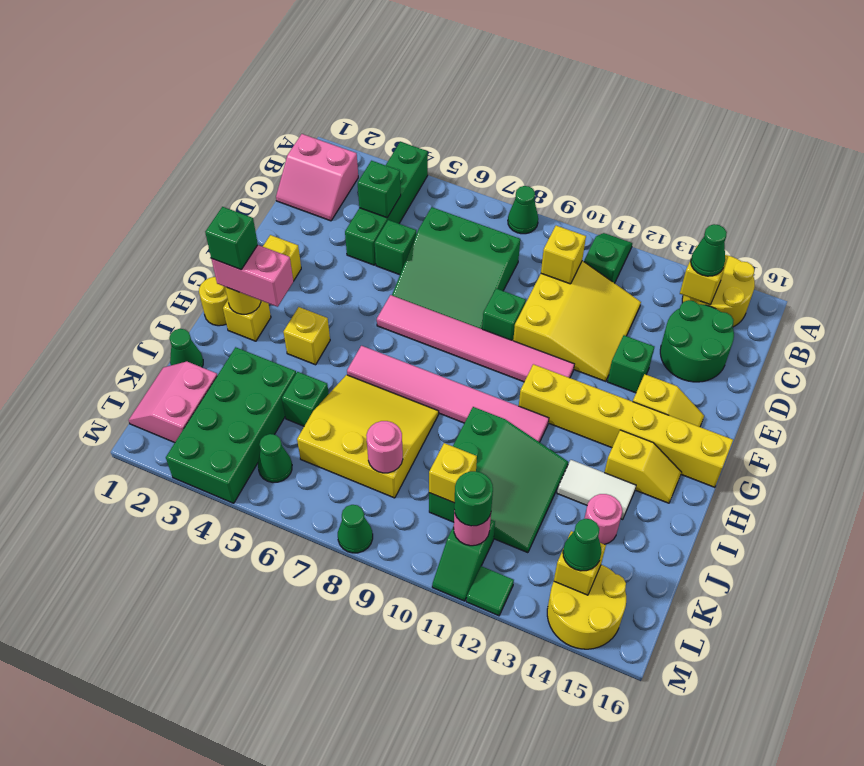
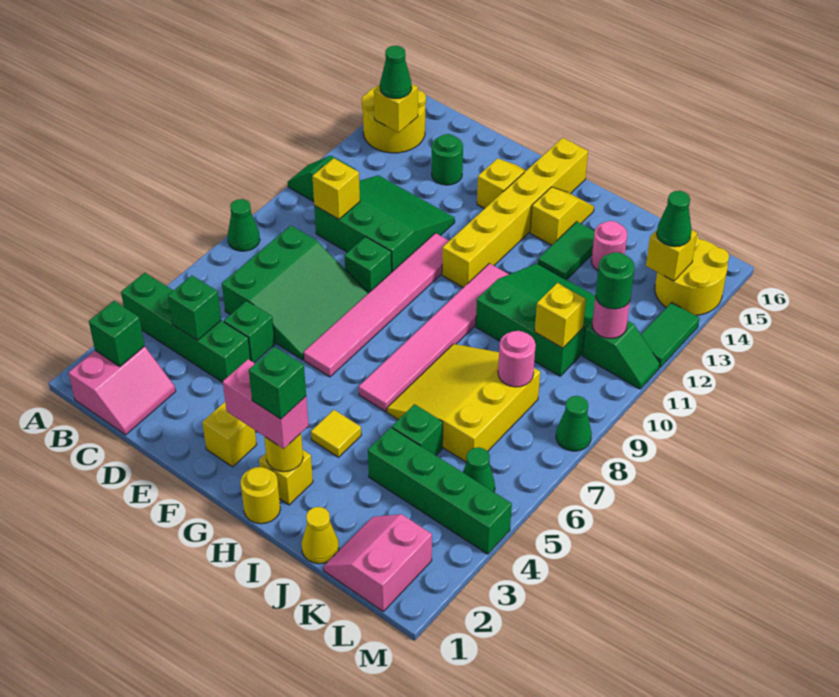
yellow slope C10:E12 level 1 top 10 -> green slope C10:E12 level 1 top 10
green round brick C14:D15 level 1 -> green round brick D14 level 1
green brick E13 level 1 -> green brick B2 level 2
pink brick H2:H3 level 3 -> pink brick G2:H2 level 3
yellow brick H4 level 1 -> yellow tile H4 level 1
white tile I13:I14 level 1 -> green tile I13:I14 level 1
green cone J1 level 1 -> yellow cone J1 level 1
green brick J3:M4 level 1 -> green brick J4:M4 level 1
pink slope K1:L2 level 1 top 2 -> pink slope K1:L2 level 1 top L
green tile M12 level 1 -> green tile M12:M13 level 1

